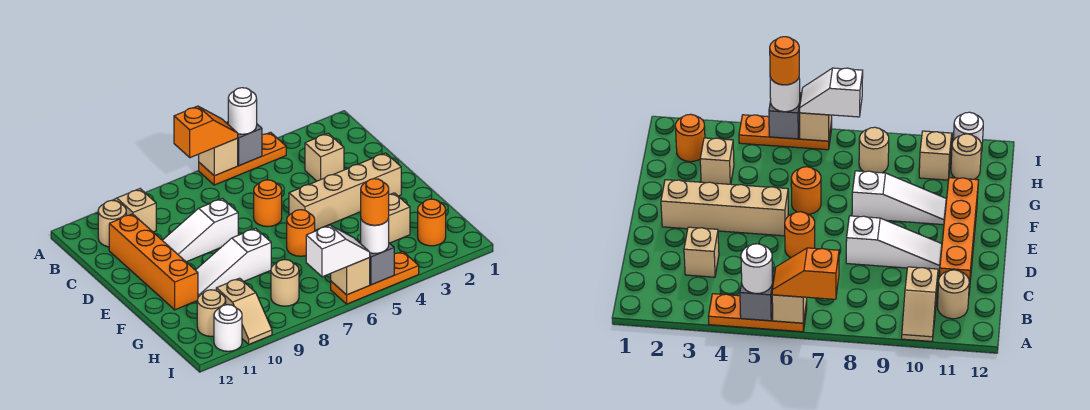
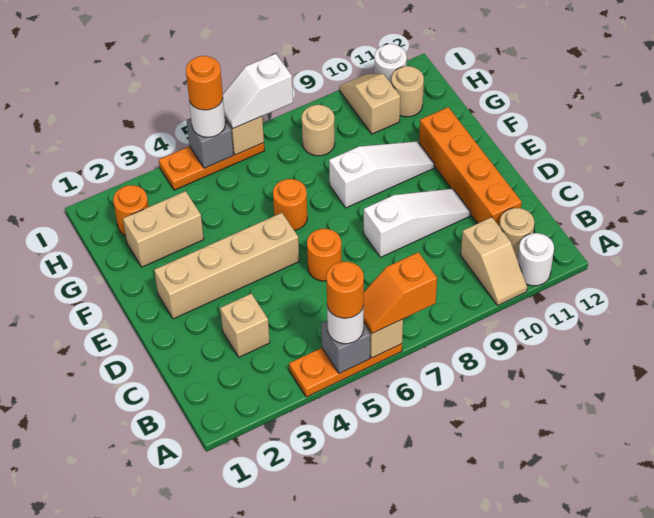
none -> orange round brick A5 level 4
none -> white round brick A11 level 1
tan brick G3 level 1 -> tan brick G2:G3 level 1

